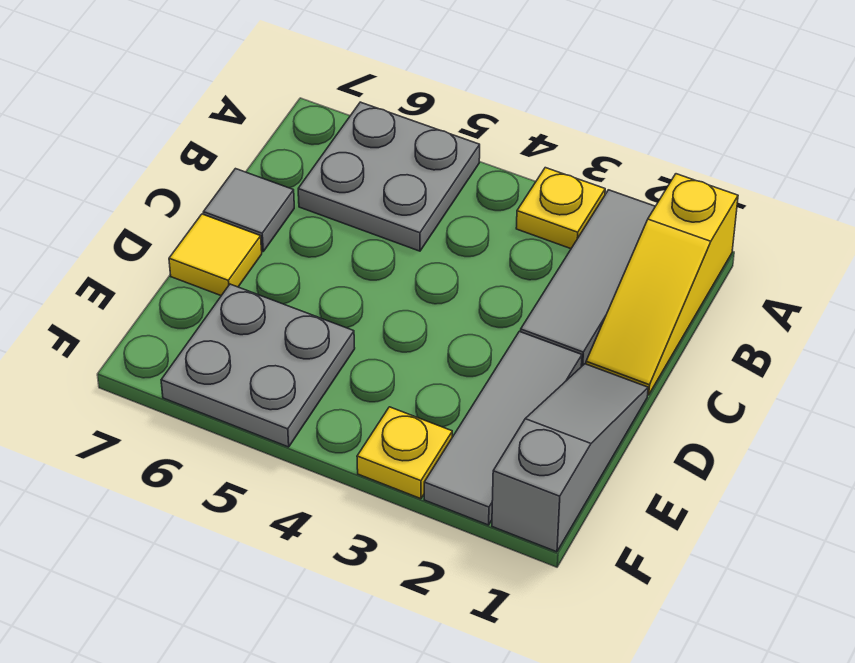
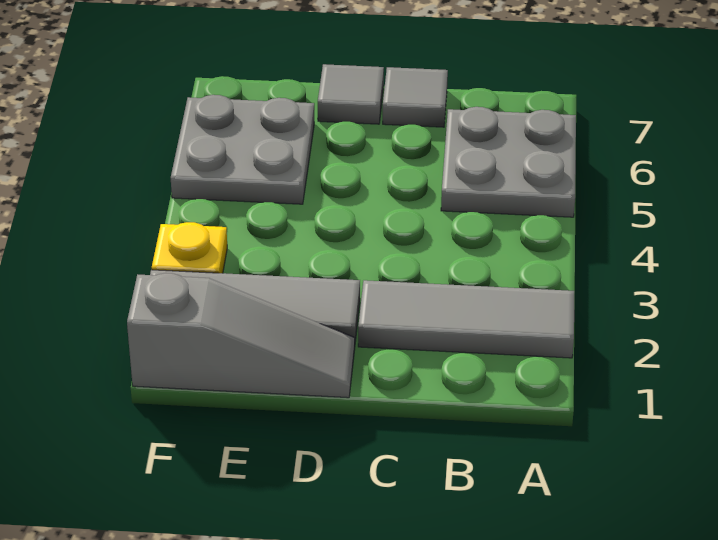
yellow slope A1:C1 level 1 top A -> none
yellow plate A3 level 1 -> none
yellow tile D7 level 1 -> grey tile D7 level 1

